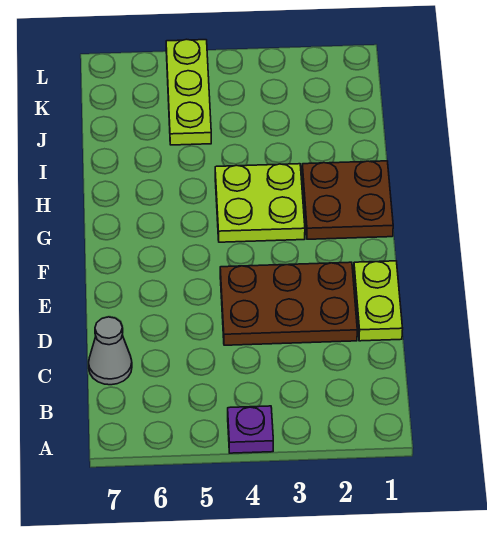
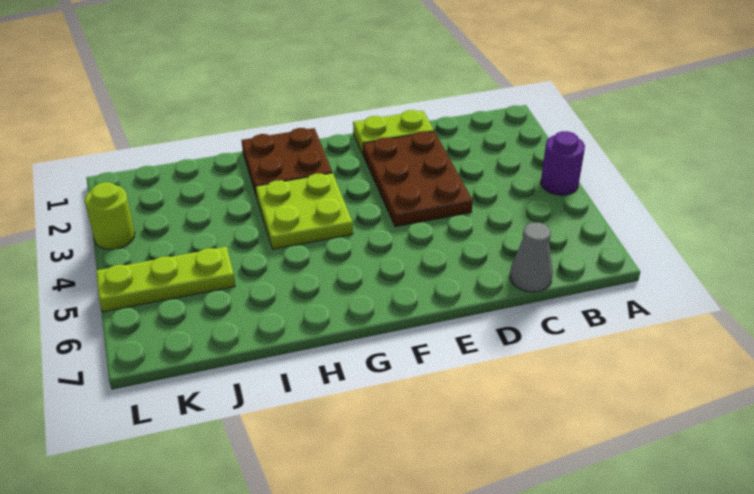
purple plate A4 level 1 -> purple round brick A4 level 1
none -> lime round brick L3 level 1

